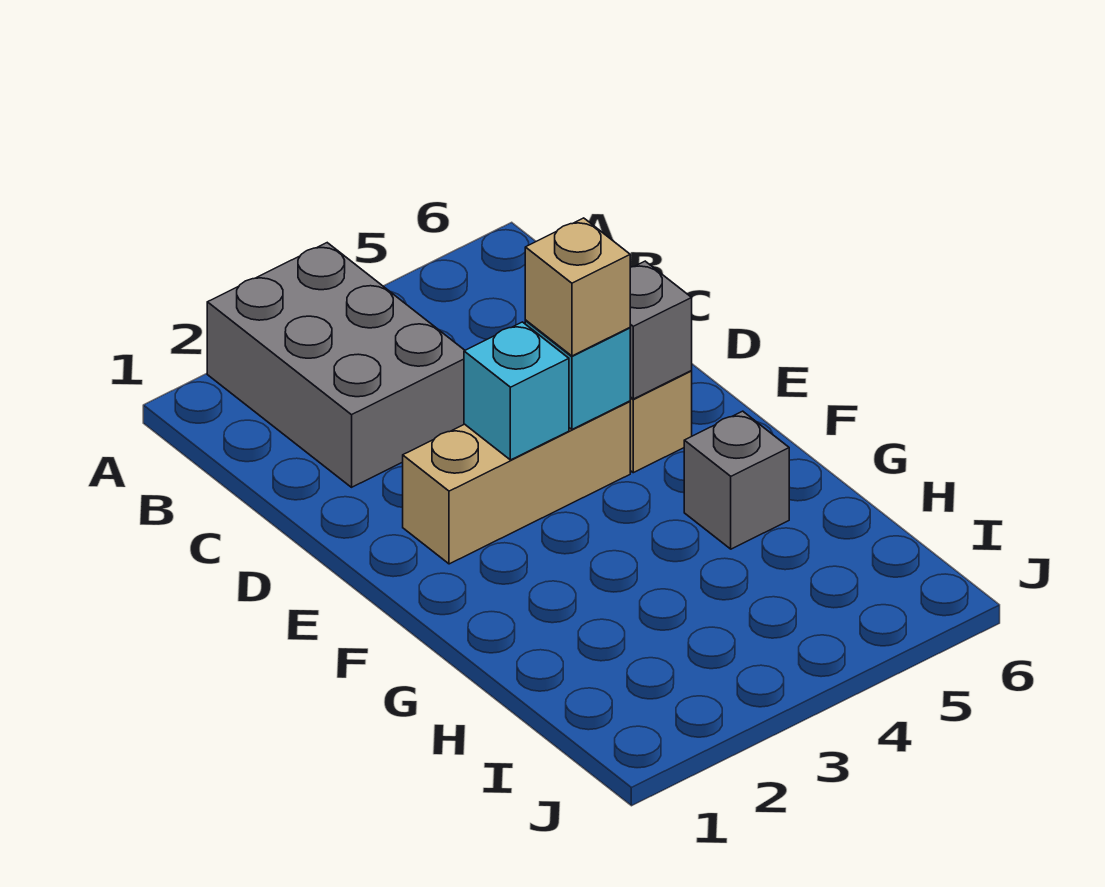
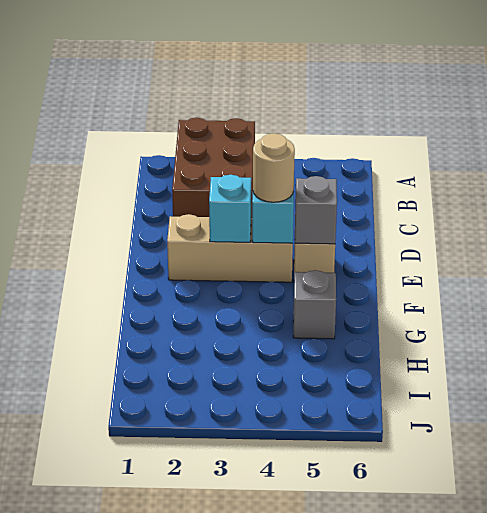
grey brick A2:C3 level 1 -> brown brick A2:C3 level 1
tan brick E4 level 3 -> tan round brick E4 level 3

